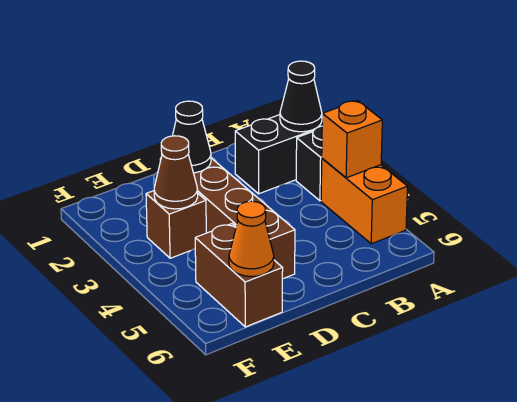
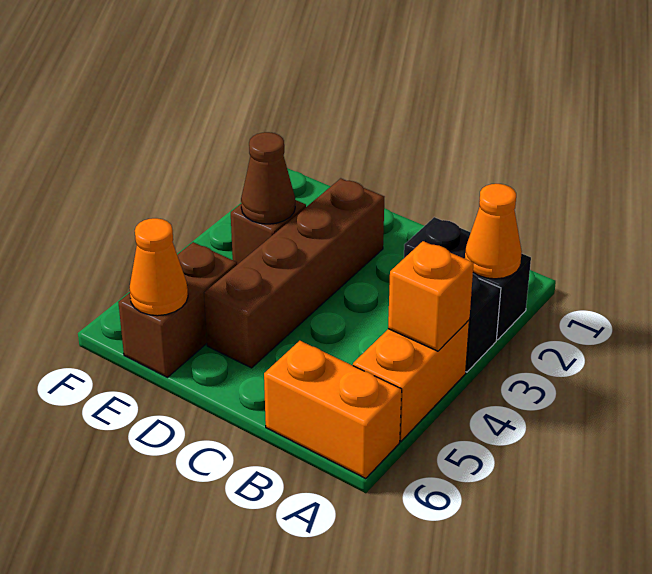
black cone A2 level 2 -> orange cone A2 level 2
none -> orange brick A6:B6 level 1
black cone D2 level 2 -> none

